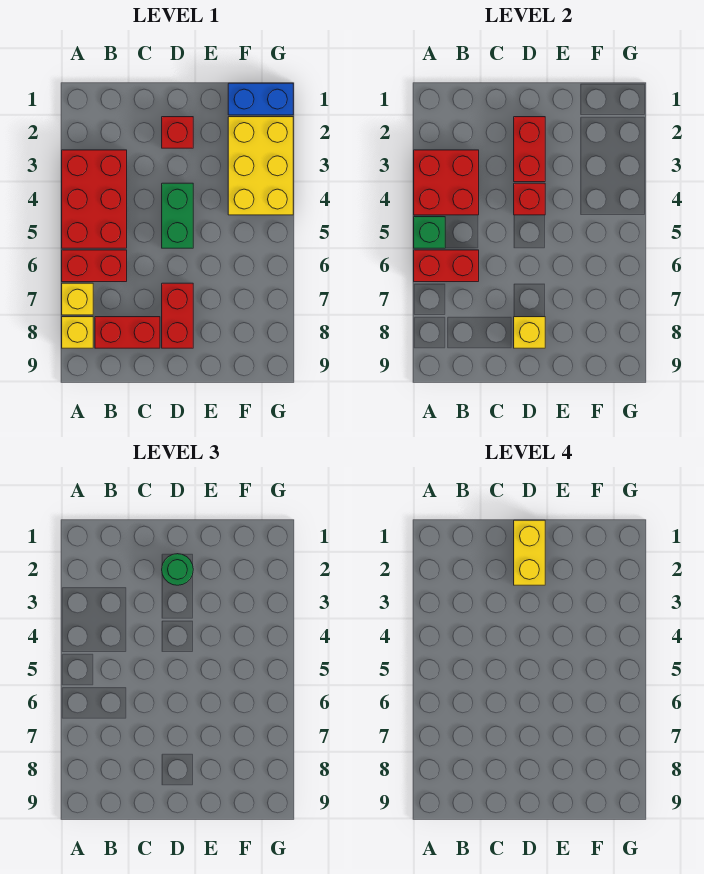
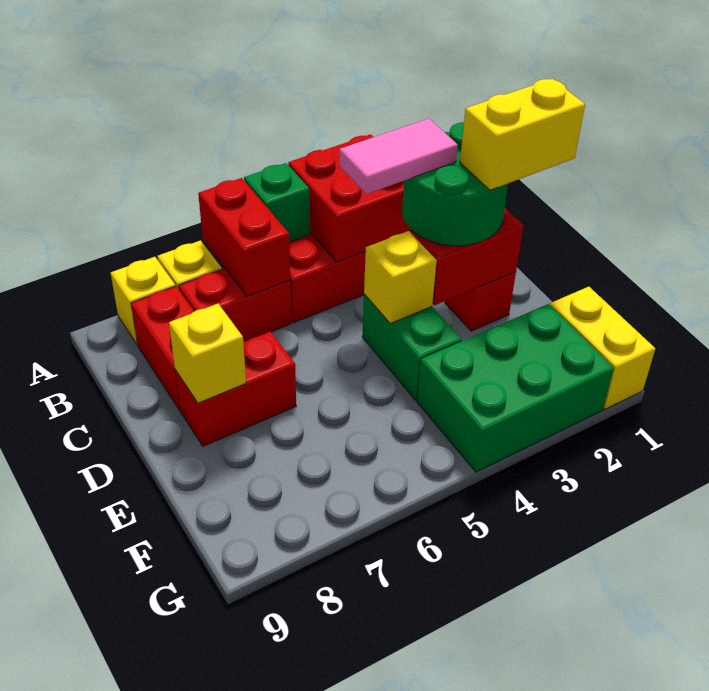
red brick A6:B6 level 1 -> red brick B6:B7 level 1
none -> pink tile C3:C4 level 4
green round brick D2 level 3 -> green round brick C2:D3 level 3
green brick D4:D5 level 1 -> green brick D4:E4 level 1
red brick D4 level 2 -> yellow brick D4 level 2
blue brick F1:G1 level 1 -> yellow brick F1:G1 level 1
yellow brick F2:G4 level 1 -> green brick F2:G4 level 1

